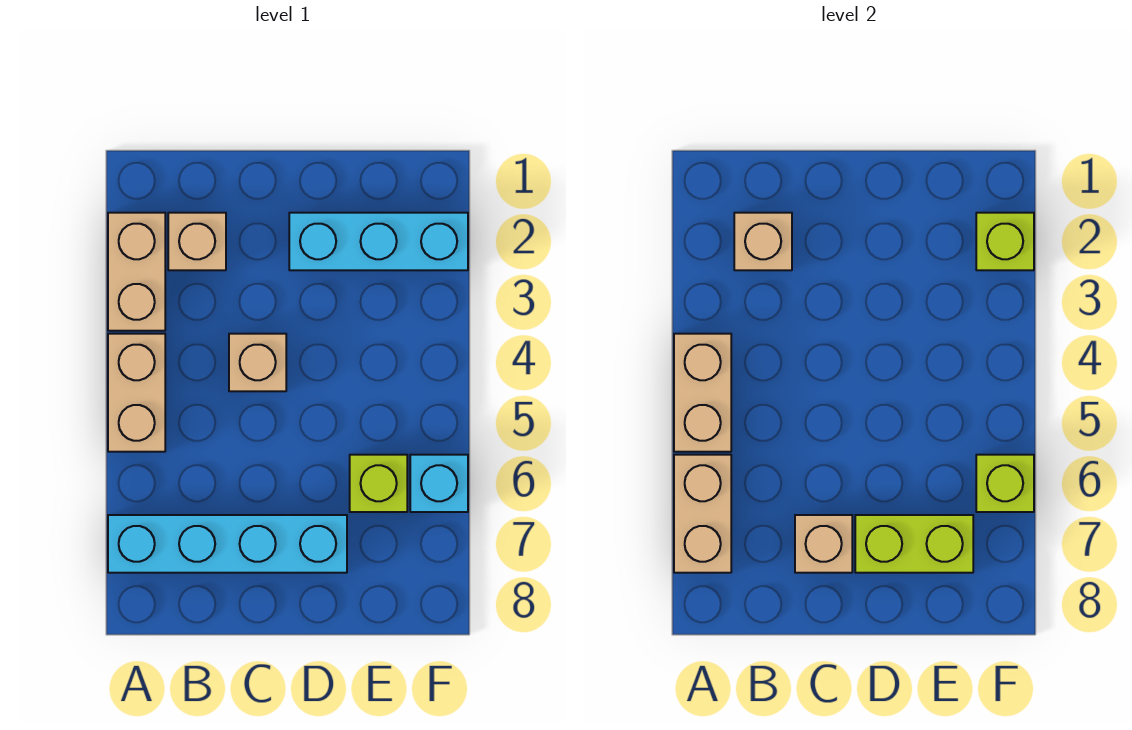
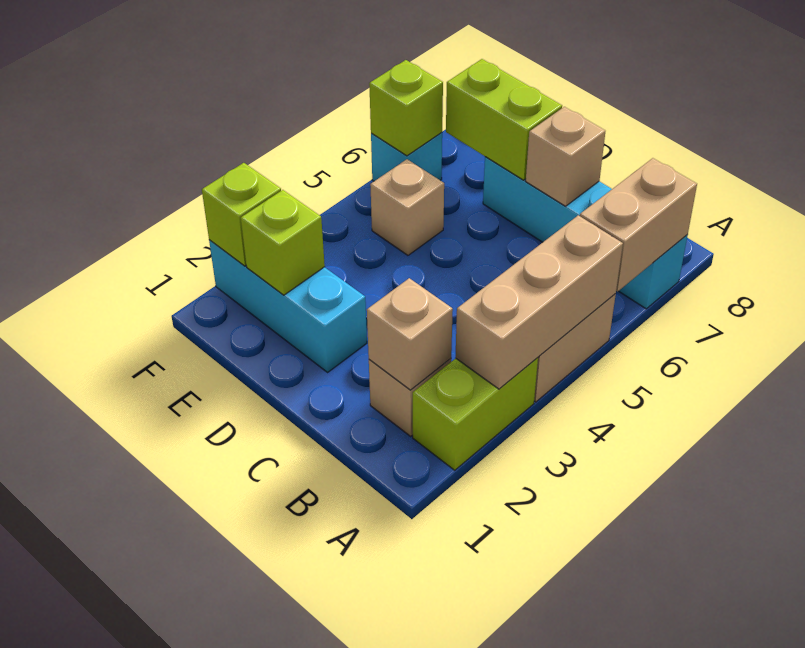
tan brick A2:A3 level 1 -> lime brick A2:A3 level 1
tan brick A4:A5 level 2 -> tan brick A3:A5 level 2
tan brick C4 level 1 -> tan brick E5 level 1
lime brick E6 level 1 -> lime brick E2 level 2

